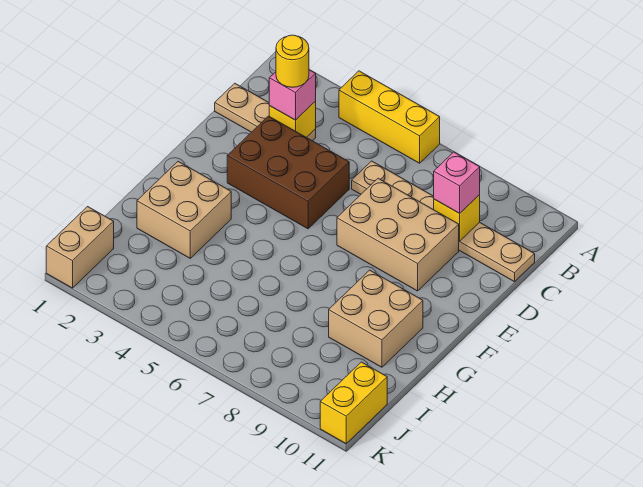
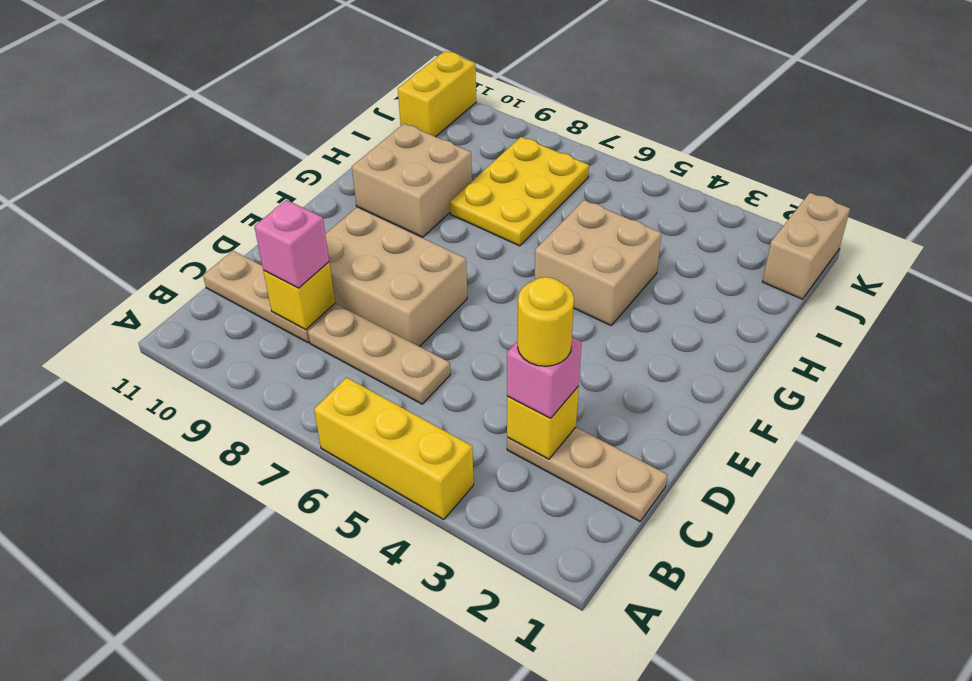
brown brick D3:E5 level 1 -> none
tan brick G2:H3 level 1 -> tan brick G4:H5 level 1
none -> yellow plate H7:J8 level 1

